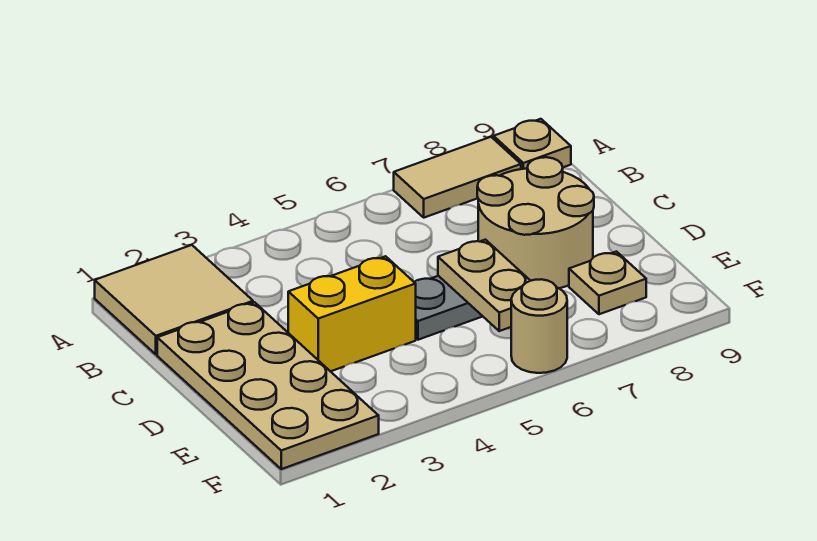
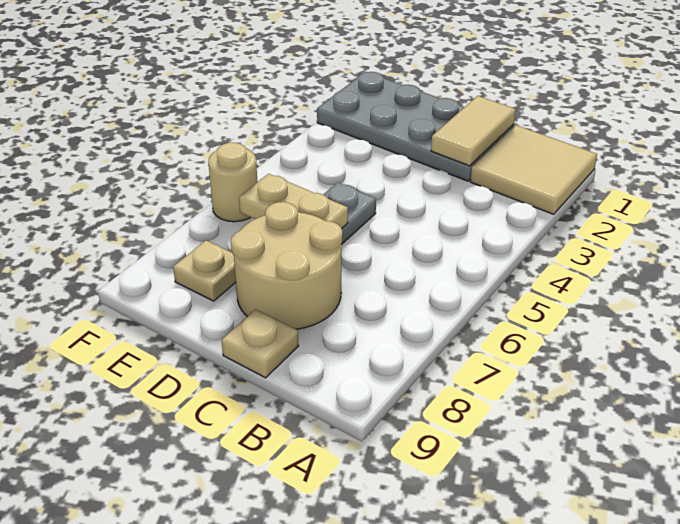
tan tile A7:A8 level 1 -> tan tile C1:C2 level 2
tan plate A9 level 1 -> tan plate C9 level 1
tan plate C1:F2 level 1 -> grey plate C1:F2 level 1
yellow brick D3:D4 level 1 -> none

